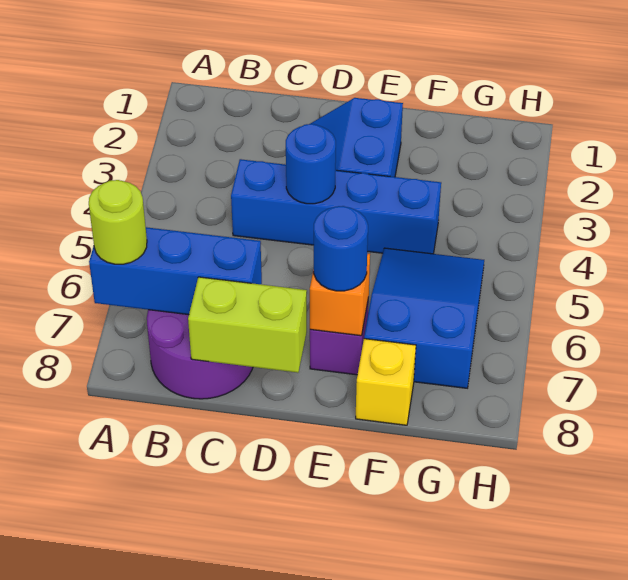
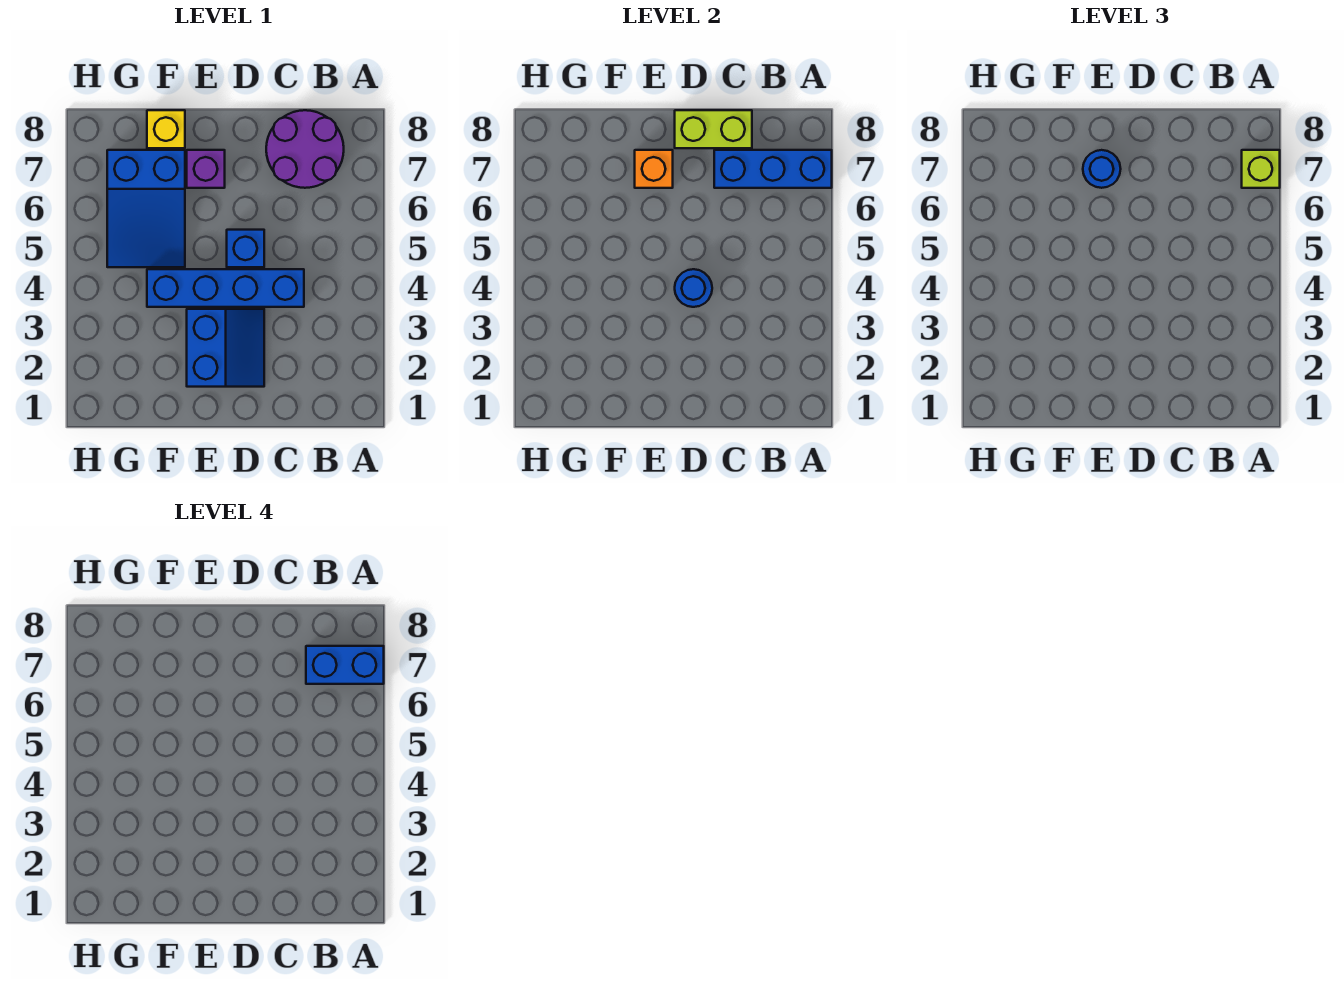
lime round brick A7 level 3 -> lime brick A7 level 3
none -> blue brick A7:B7 level 4
none -> blue brick D5 level 1

